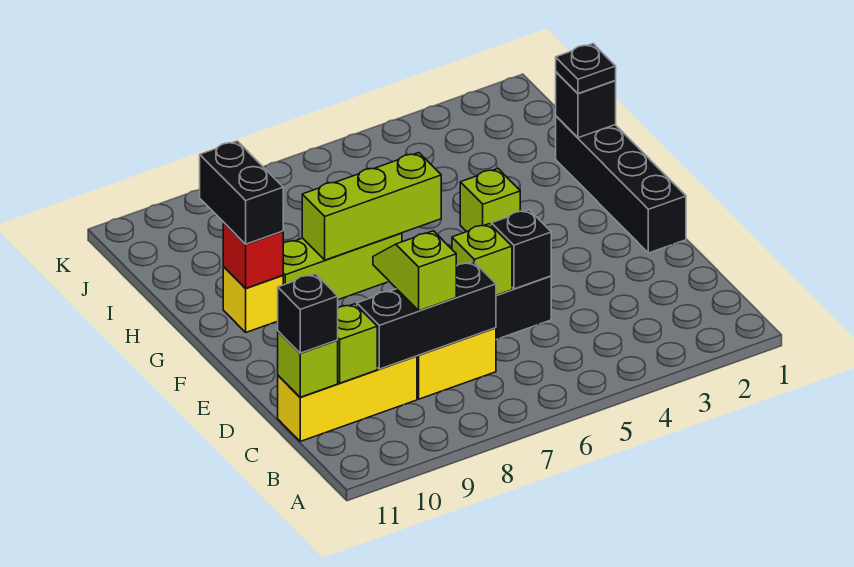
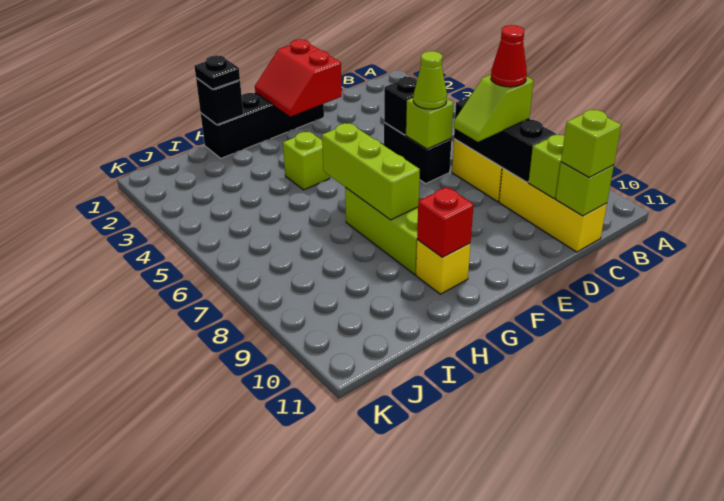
none -> red cone C8 level 4
black brick C11 level 3 -> lime brick C11 level 3
none -> lime cone D6 level 3
none -> red slope E1:F2 level 2 top E
black brick G10:H10 level 3 -> none

